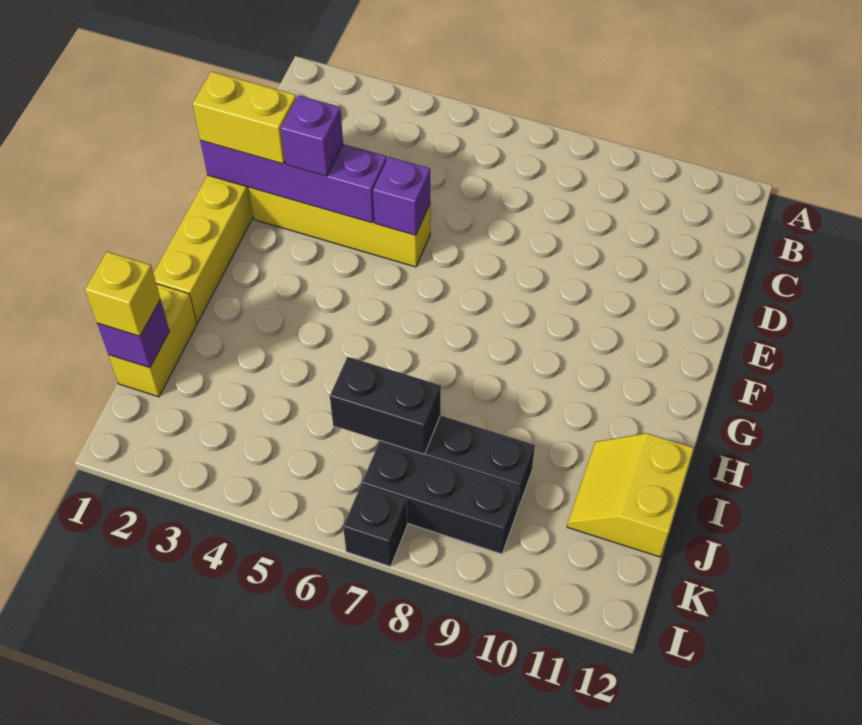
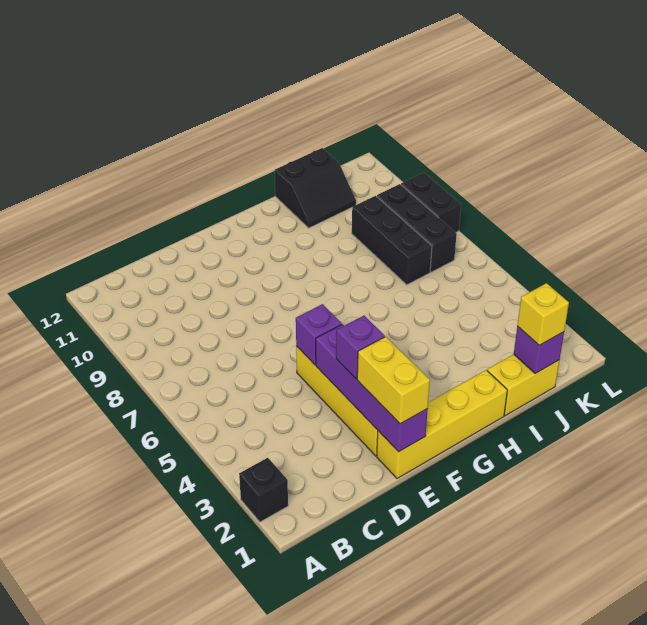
yellow slope I11:J12 level 1 top 12 -> black slope I11:J12 level 1 top 12
black brick J6:J7 level 2 -> black brick L8:L9 level 1
black brick L7 level 1 -> black brick A2 level 1

